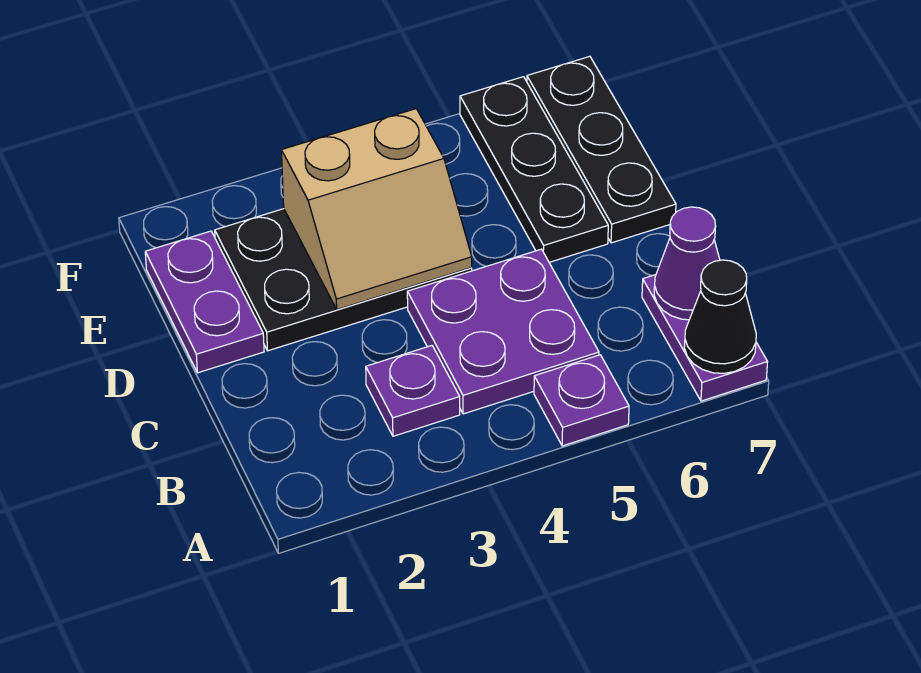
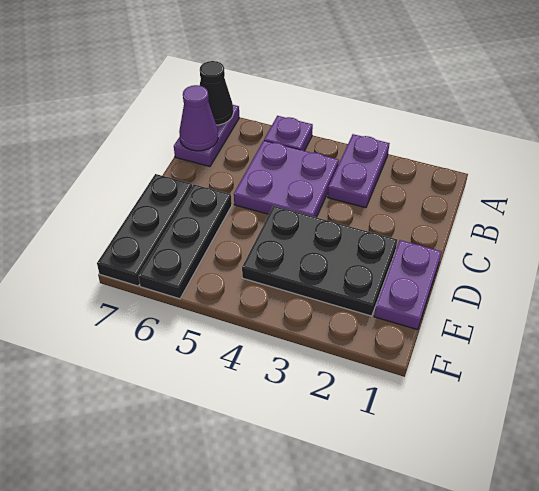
purple plate B3 level 1 -> purple plate A3:B3 level 1
tan slope D3:E4 level 2 top E -> none

